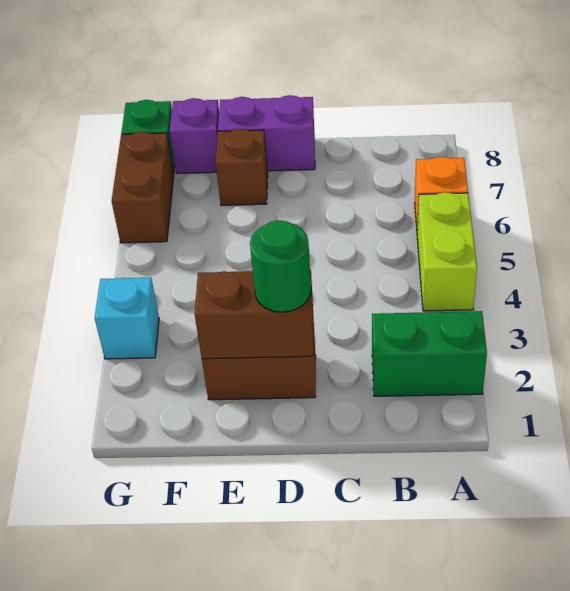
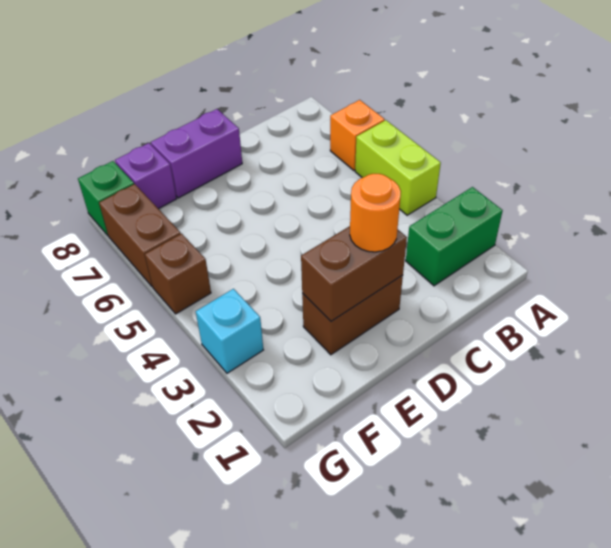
green round brick D2 level 3 -> orange round brick D2 level 3
brown brick E7 level 1 -> brown brick G5 level 1

